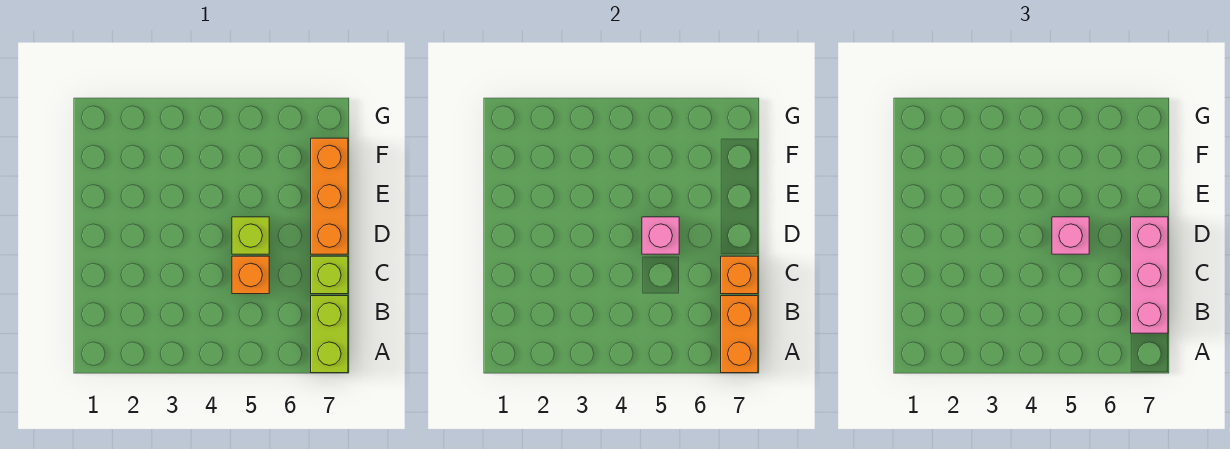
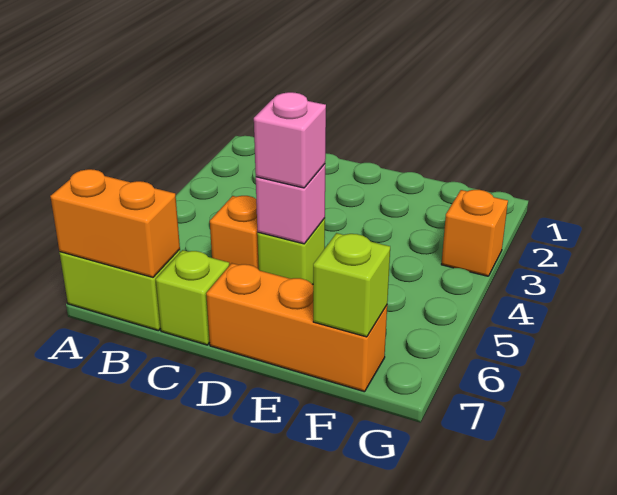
pink brick B7:D7 level 3 -> none
orange brick C7 level 2 -> orange brick G3 level 1
none -> lime brick F7 level 2

